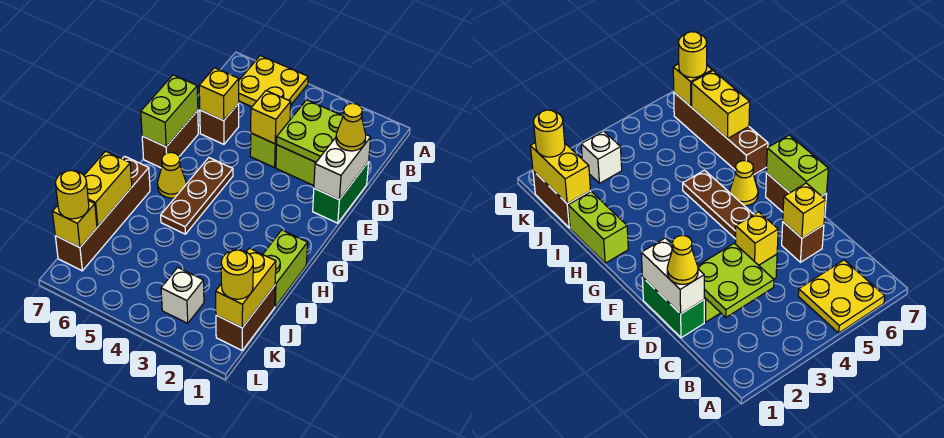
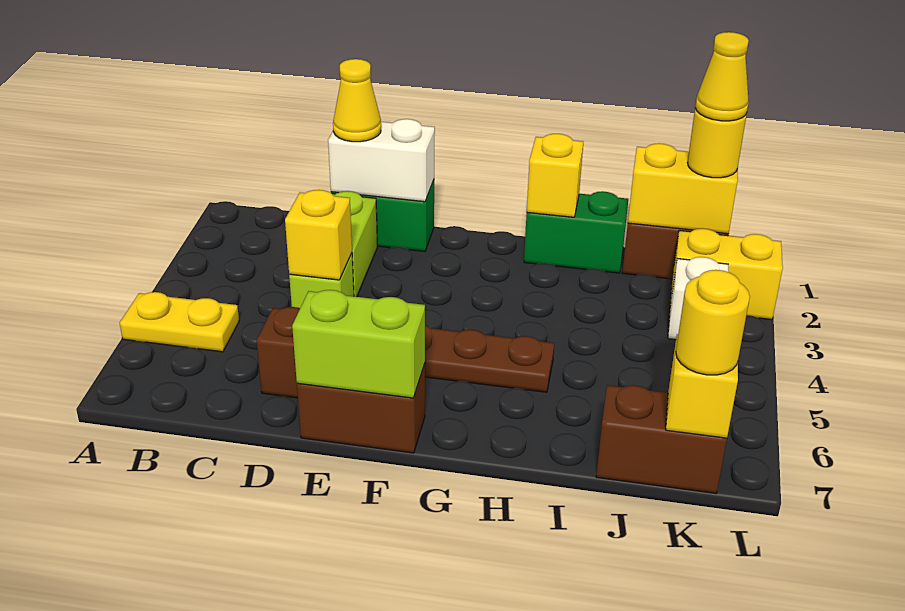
yellow plate A5:B6 level 1 -> yellow plate A5:B5 level 1
lime plate C2:D3 level 2 -> none
yellow brick D6 level 2 -> yellow brick H1 level 2
yellow cone G6 level 1 -> yellow cone K1 level 4
lime brick H1:I1 level 1 -> green brick H1:I1 level 1
brown brick H7:K7 level 1 -> brown brick J7:K7 level 1
yellow brick I7:J7 level 2 -> yellow brick K2:L2 level 1

